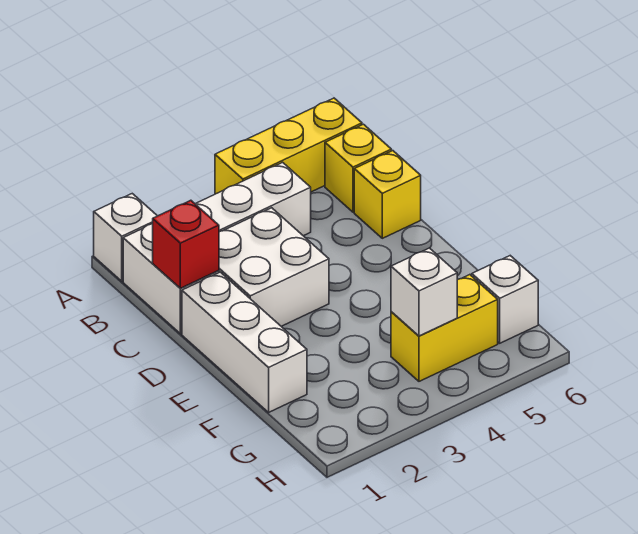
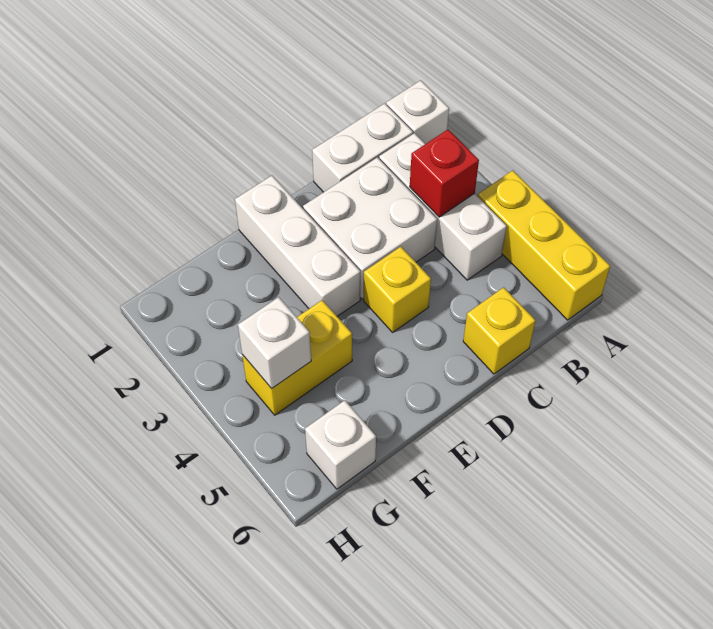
yellow brick B6 level 1 -> yellow brick D4 level 1
red brick C1 level 2 -> red brick B3 level 2
white brick D1:F1 level 1 -> white brick E1:E3 level 1
yellow brick G4:G5 level 1 -> yellow brick F4:G4 level 1

